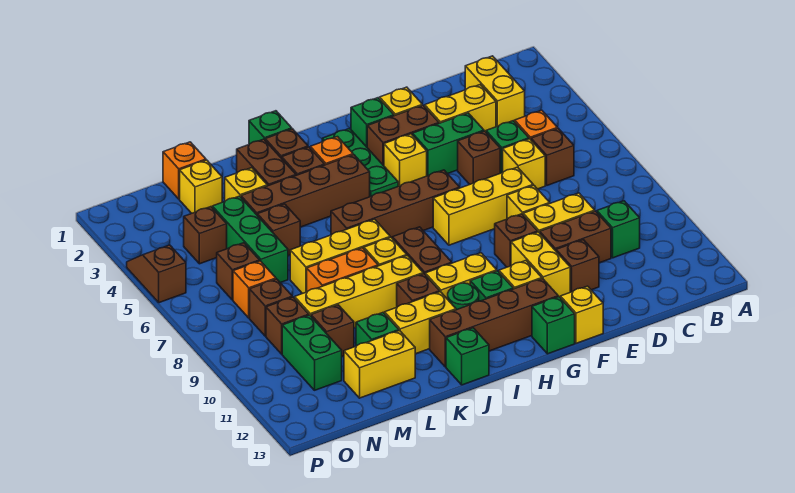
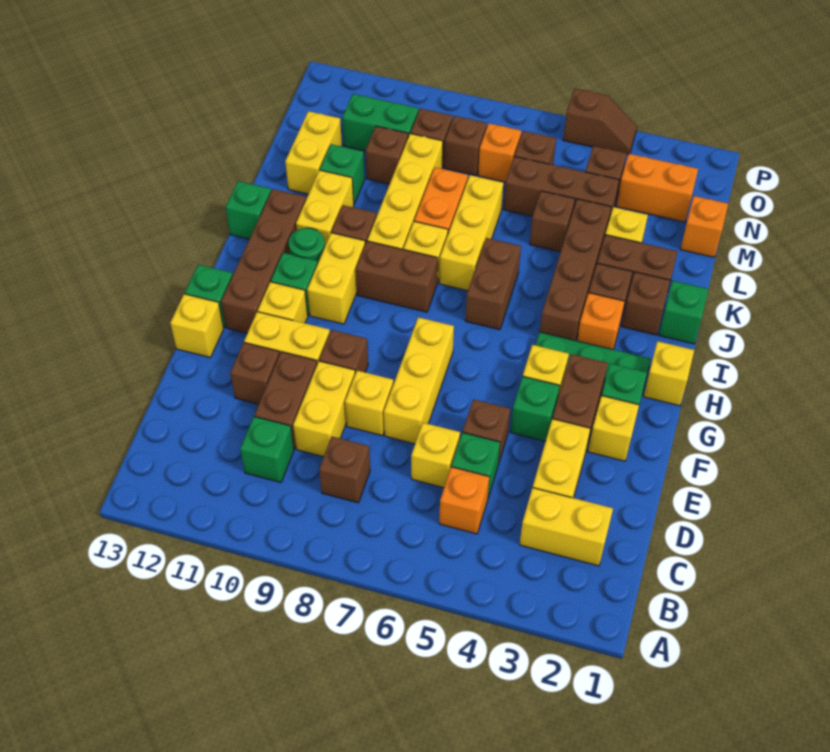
brown brick C6 level 1 -> brown brick C8 level 1
green brick E4:F4 level 1 -> green brick F4 level 1
brown brick G6:J6 level 1 -> brown brick I6:J6 level 1
yellow brick M2 level 1 -> yellow brick H1 level 1
green brick M4:M6 level 1 -> brown brick M4:M6 level 1
none -> orange brick N2:N3 level 1

